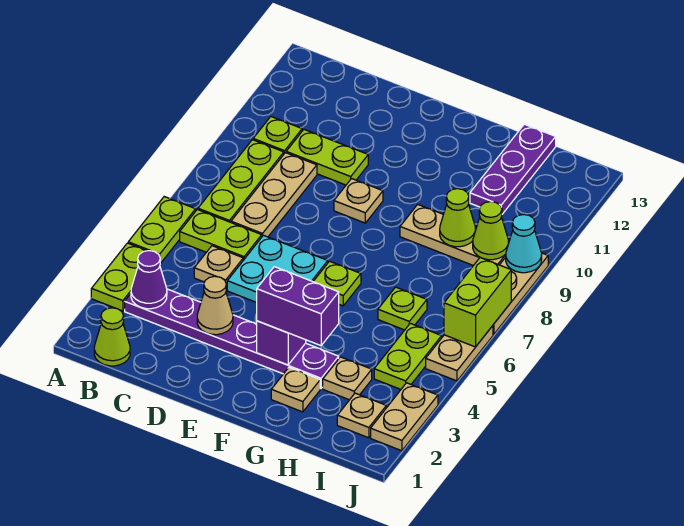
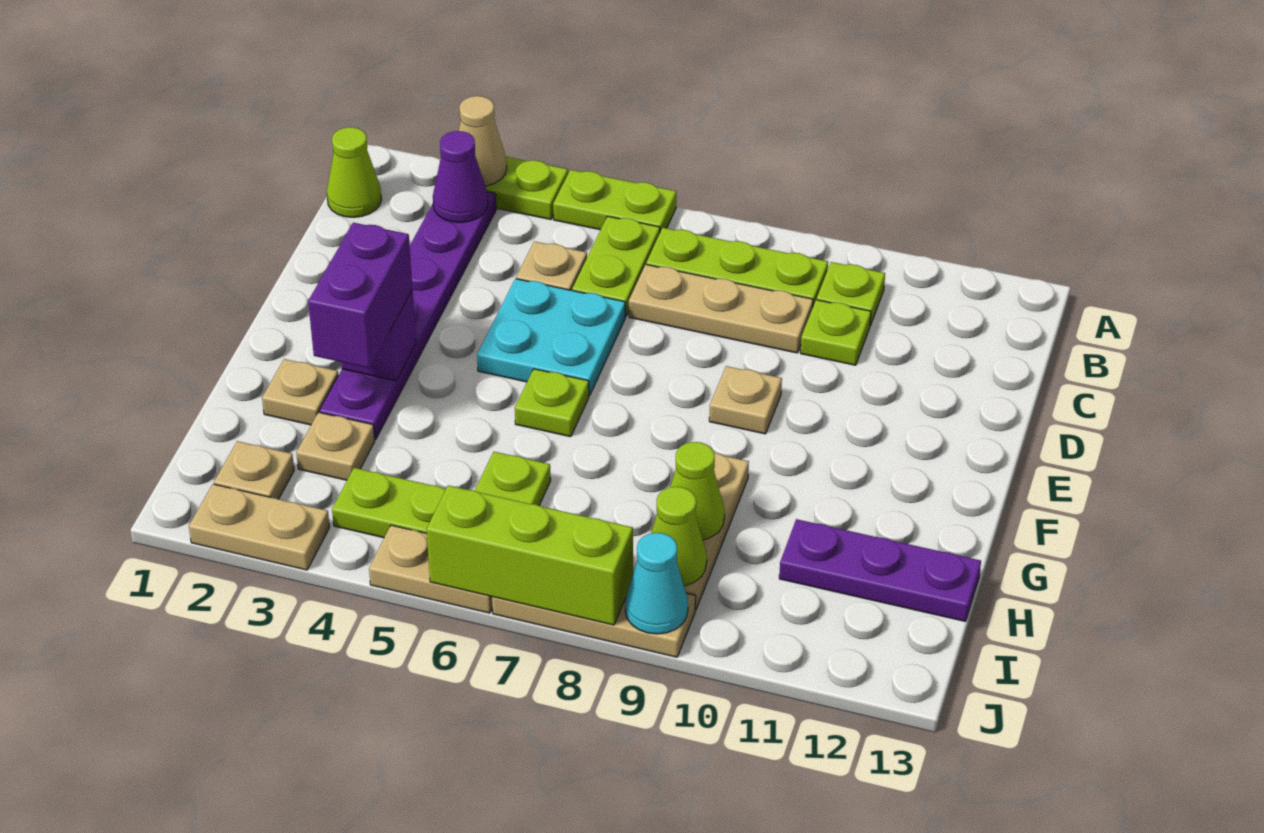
lime plate C10:D10 level 1 -> lime plate C10 level 1
tan cone D3 level 2 -> tan cone A3 level 2
lime brick J6:J7 level 2 -> lime brick J6:J8 level 2

